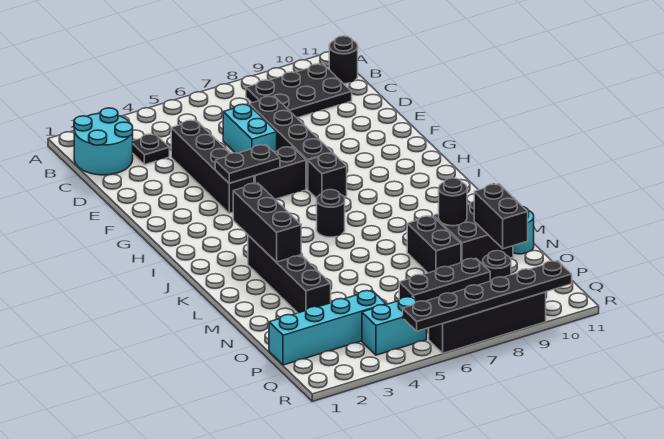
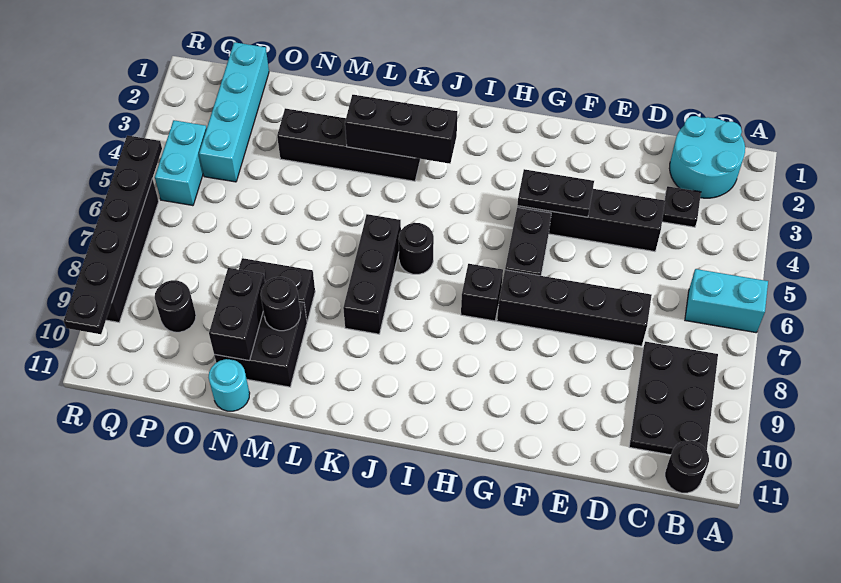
cyan brick D6:E6 level 1 -> cyan brick A6:B6 level 1
black plate G4:G5 level 2 -> black plate F4:G4 level 2
black brick N10:O10 level 2 -> black brick N9:N10 level 2
black brick P6:P8 level 1 -> black brick K6:K8 level 1

